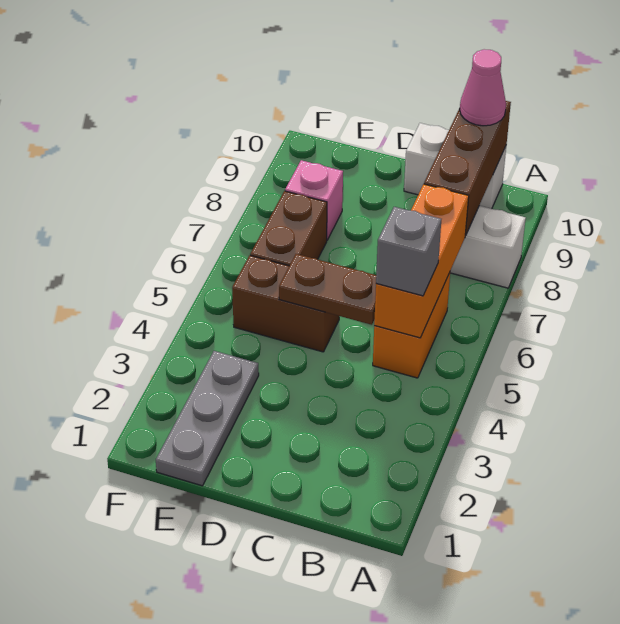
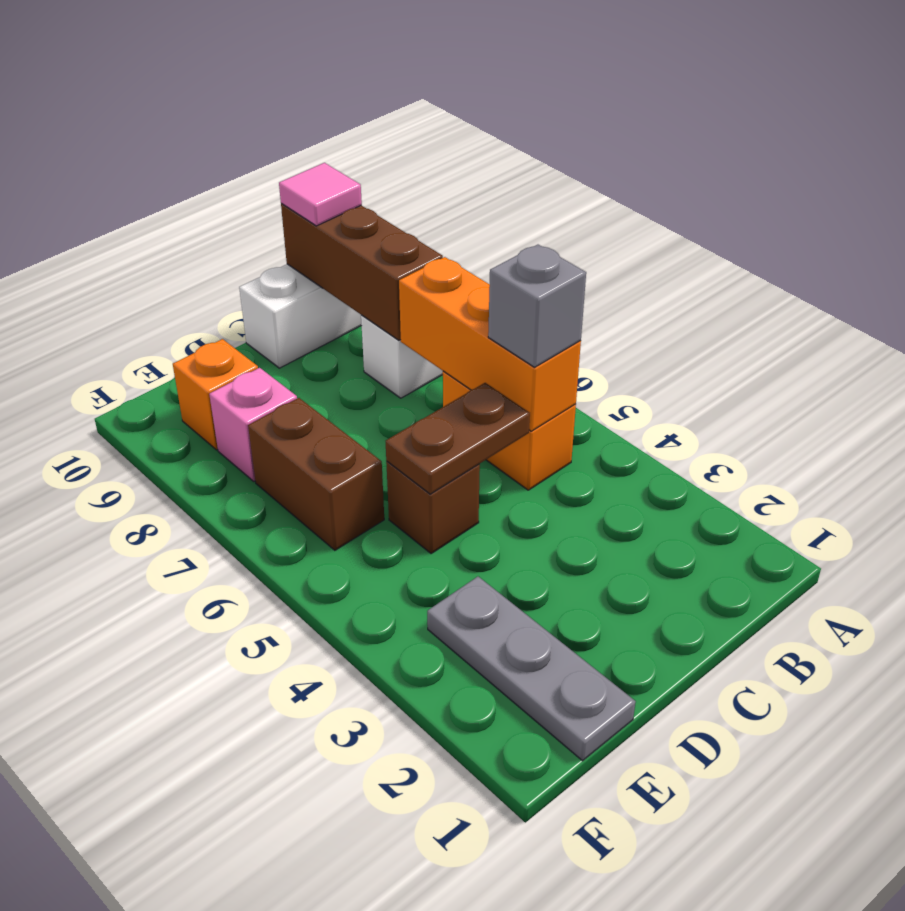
pink cone B10 level 3 -> pink tile B10 level 3
brown brick D5:E5 level 1 -> brown brick D5 level 1
none -> orange brick E9 level 1

